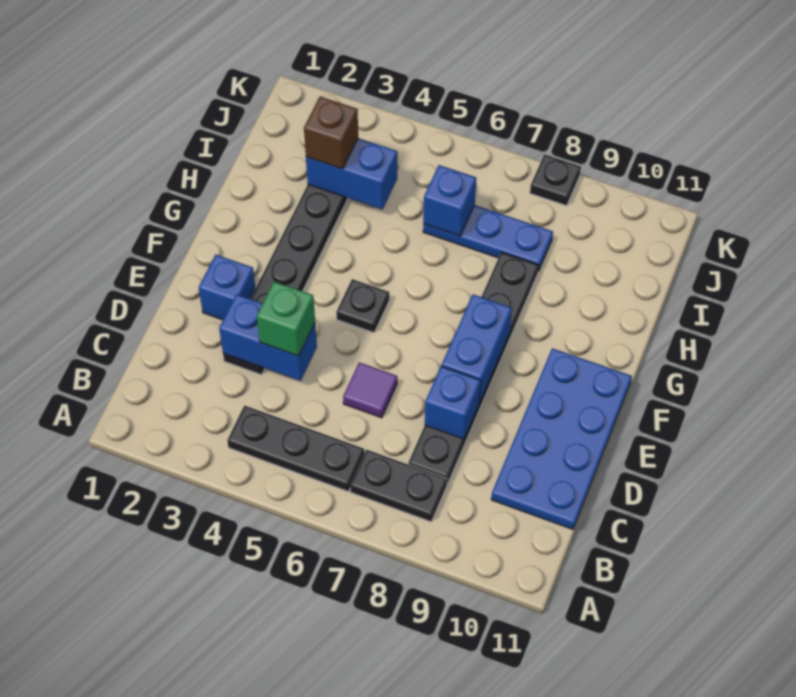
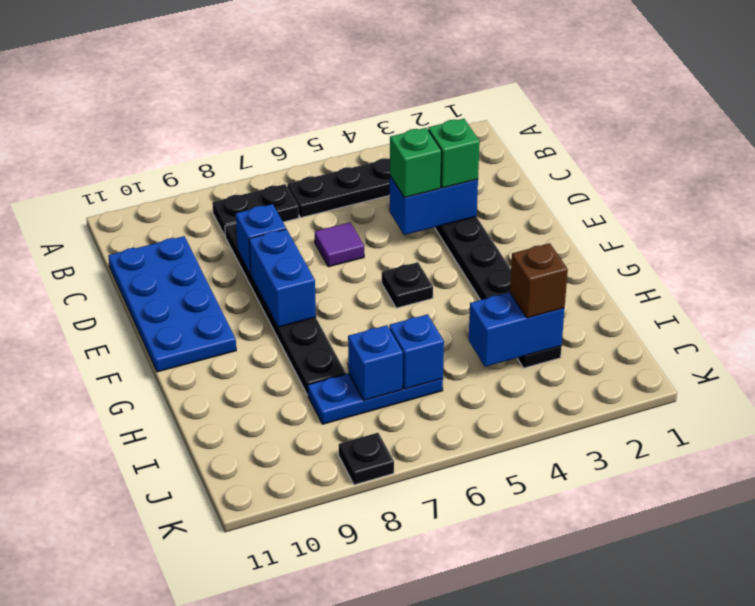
none -> green brick D3 level 3
blue brick E2 level 1 -> blue brick I7 level 2

